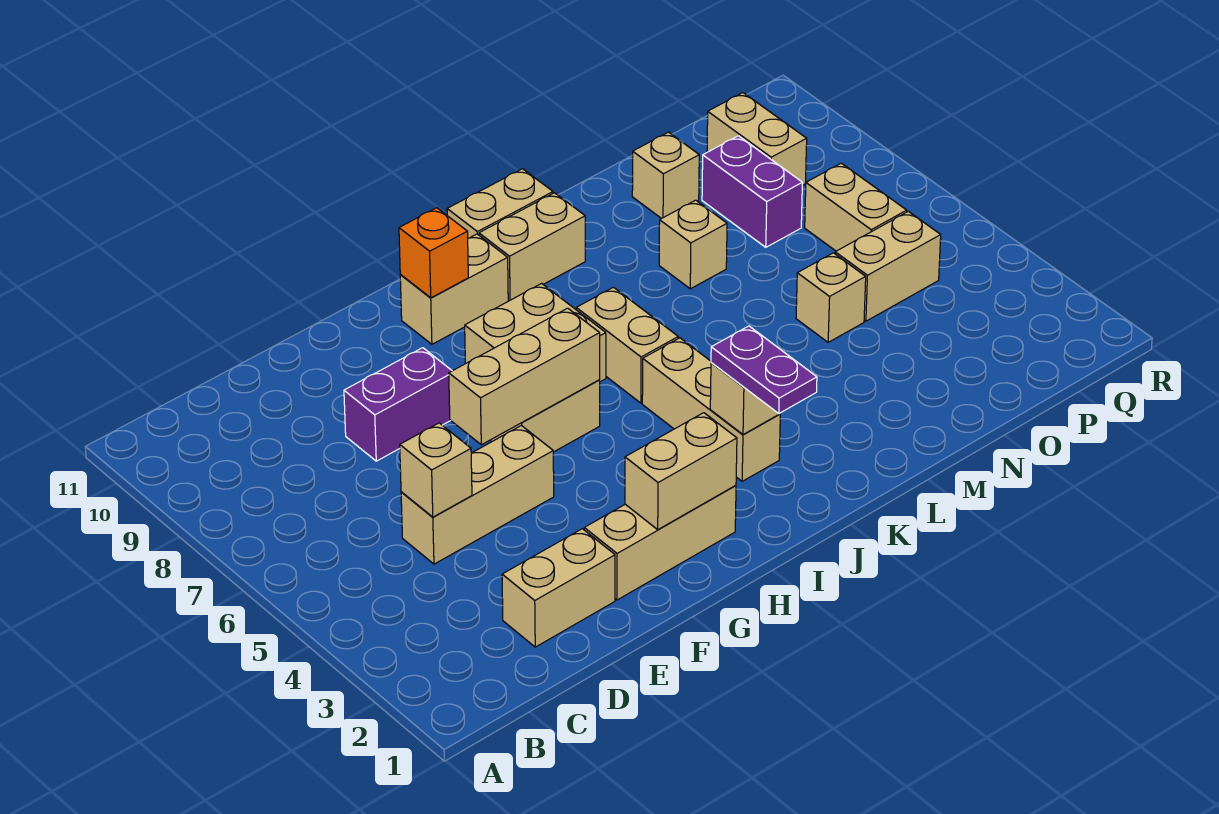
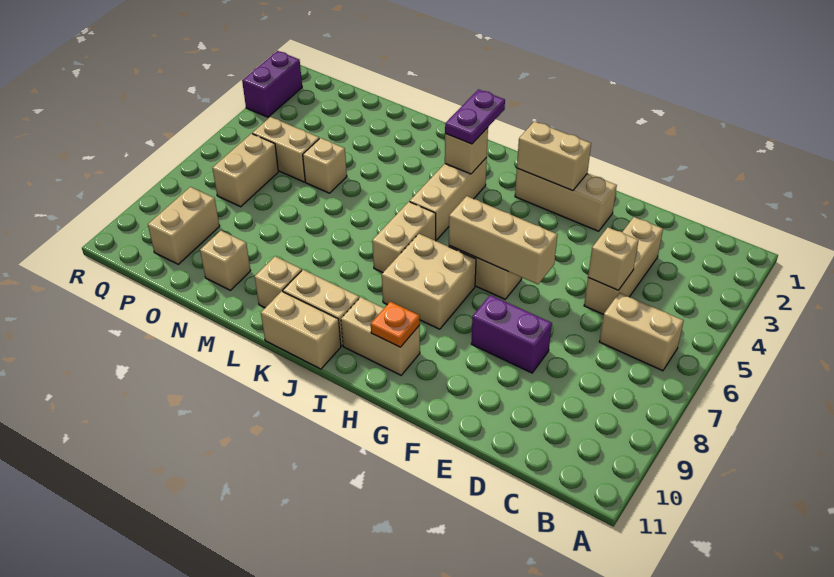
tan brick D2:E2 level 1 -> tan brick B6:C6 level 1
tan brick D5:F5 level 1 -> tan brick D3:D5 level 1
orange brick H10 level 2 -> orange plate H10 level 2
tan brick M8 level 1 -> tan brick L10 level 1
purple brick O8:O9 level 1 -> purple brick R2:R3 level 1

